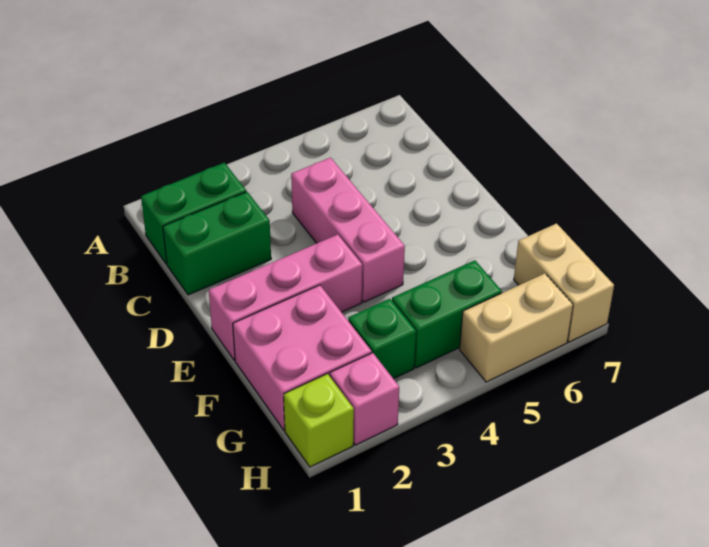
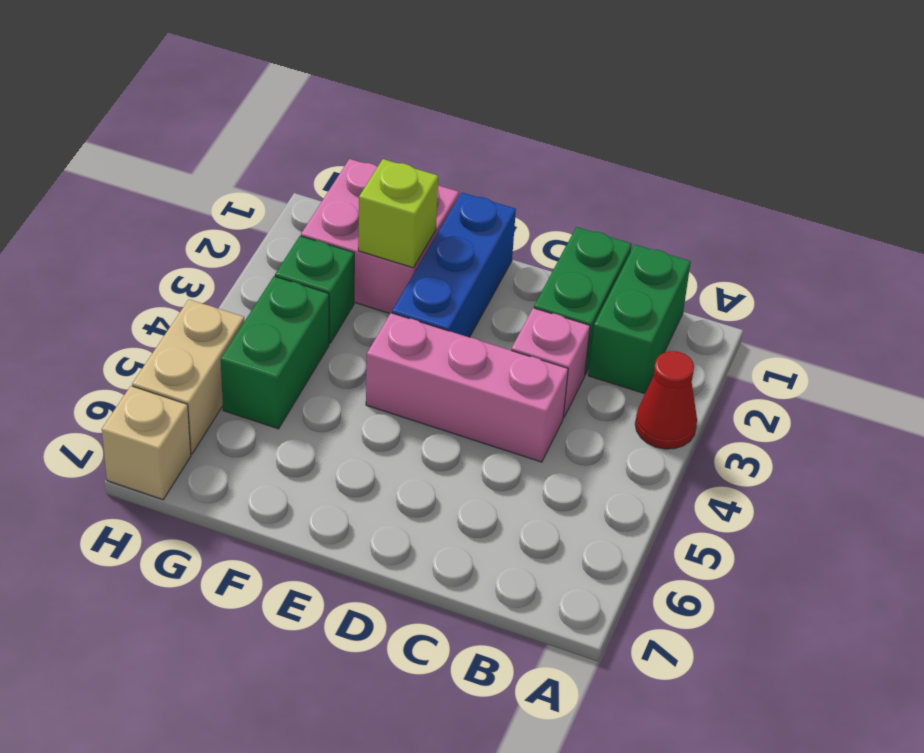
none -> red cone A3 level 1
pink brick E1:E3 level 1 -> blue brick E1:E3 level 1
tan brick G7:H7 level 1 -> tan brick H7 level 1
lime brick H1 level 1 -> lime brick F2 level 2
pink brick H2 level 1 -> pink brick C3 level 1

